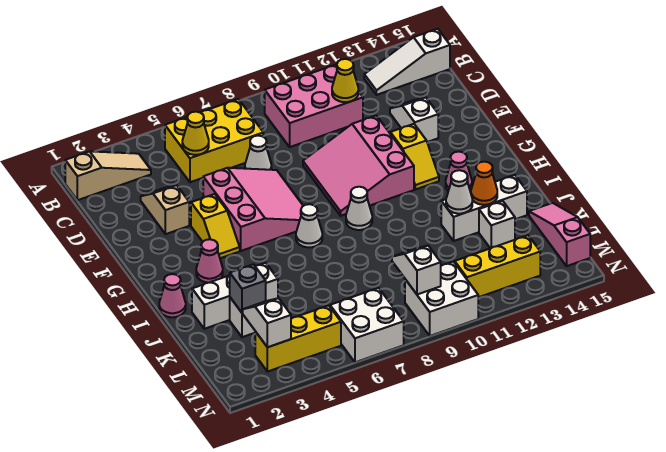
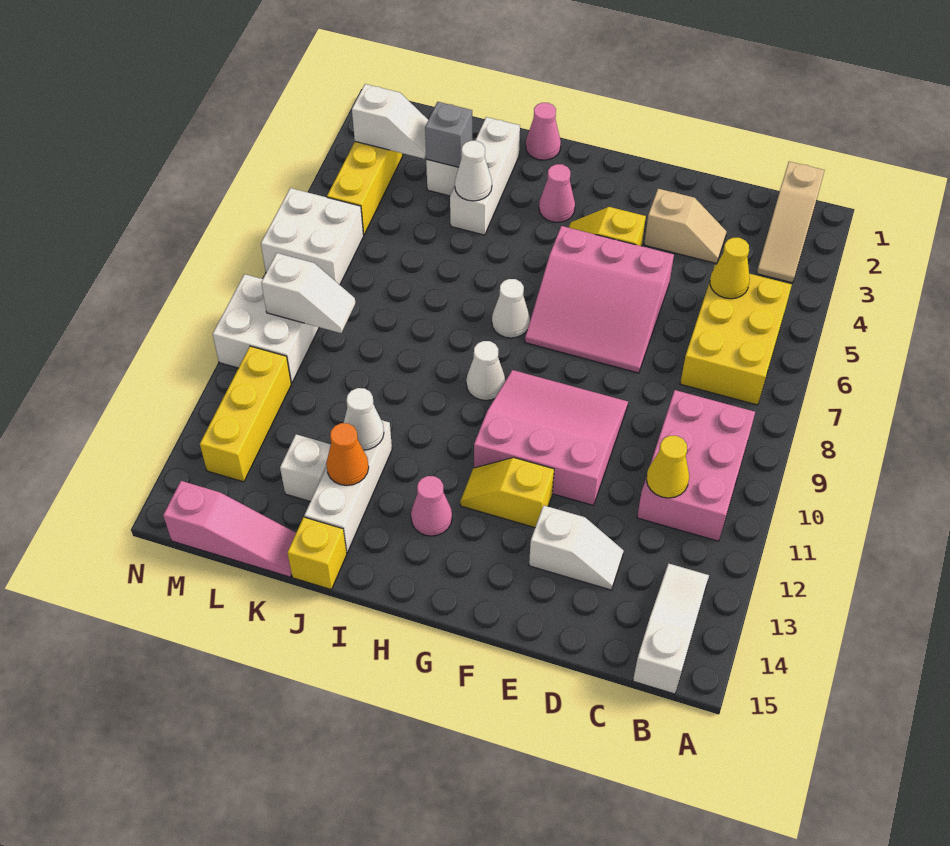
white cone D7 level 1 -> white cone J4 level 2
none -> yellow brick J15 level 1

